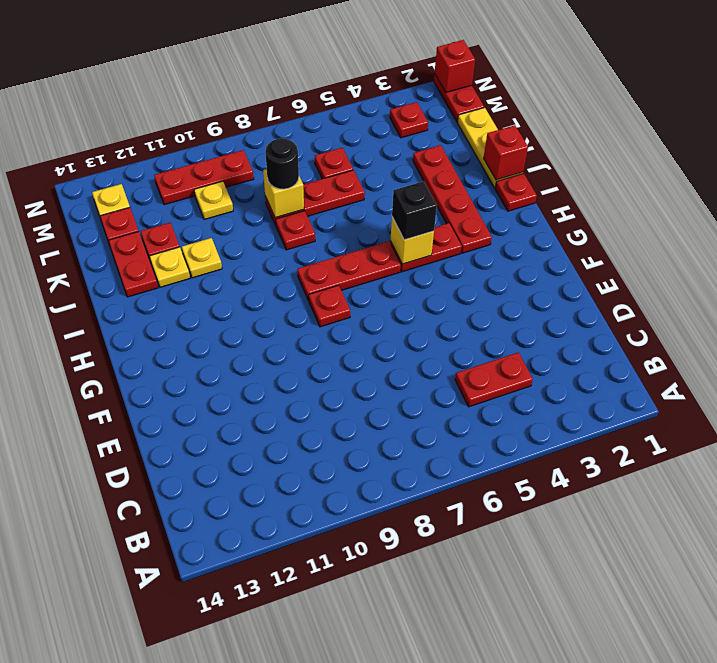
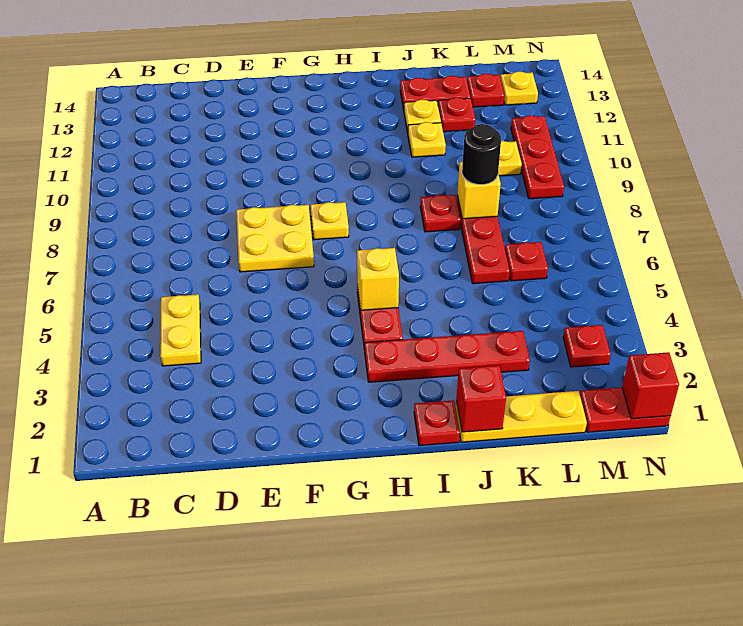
red plate C4:C5 level 1 -> yellow plate C4:C5 level 1
none -> yellow plate E7:F8 level 1
red plate G8 level 1 -> yellow plate G8 level 1
black brick H5 level 3 -> none
red plate H6:H8 level 1 -> none

